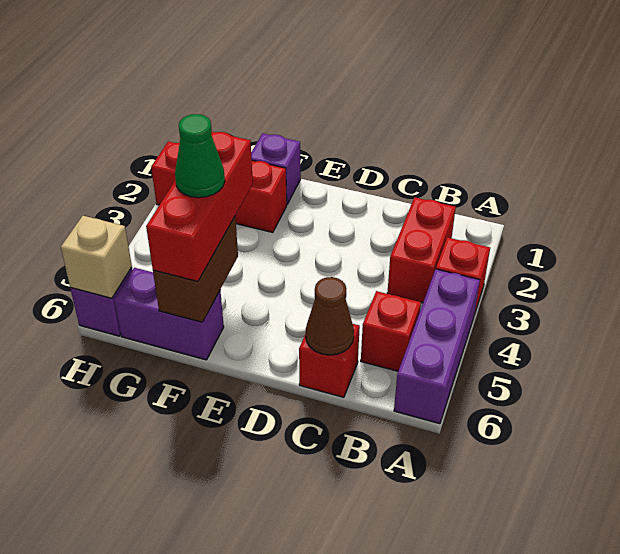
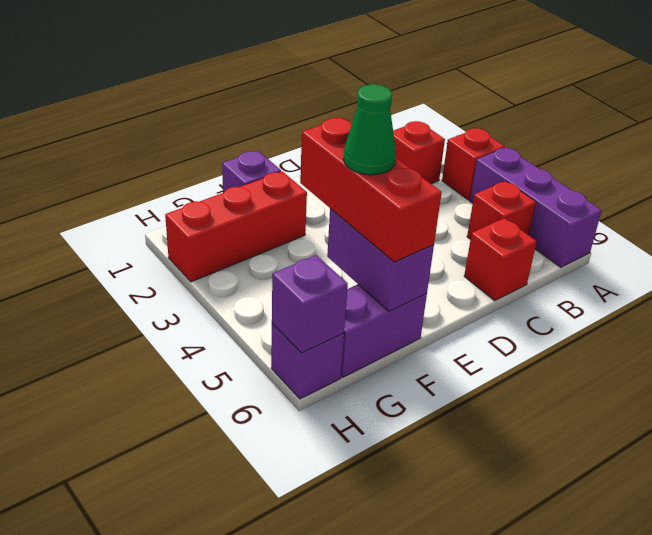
red brick B2:B3 level 1 -> red brick B2 level 1
brown cone C6 level 2 -> none
brown brick F5:F6 level 2 -> purple brick F5:F6 level 2
tan brick H6 level 2 -> purple brick H6 level 2

